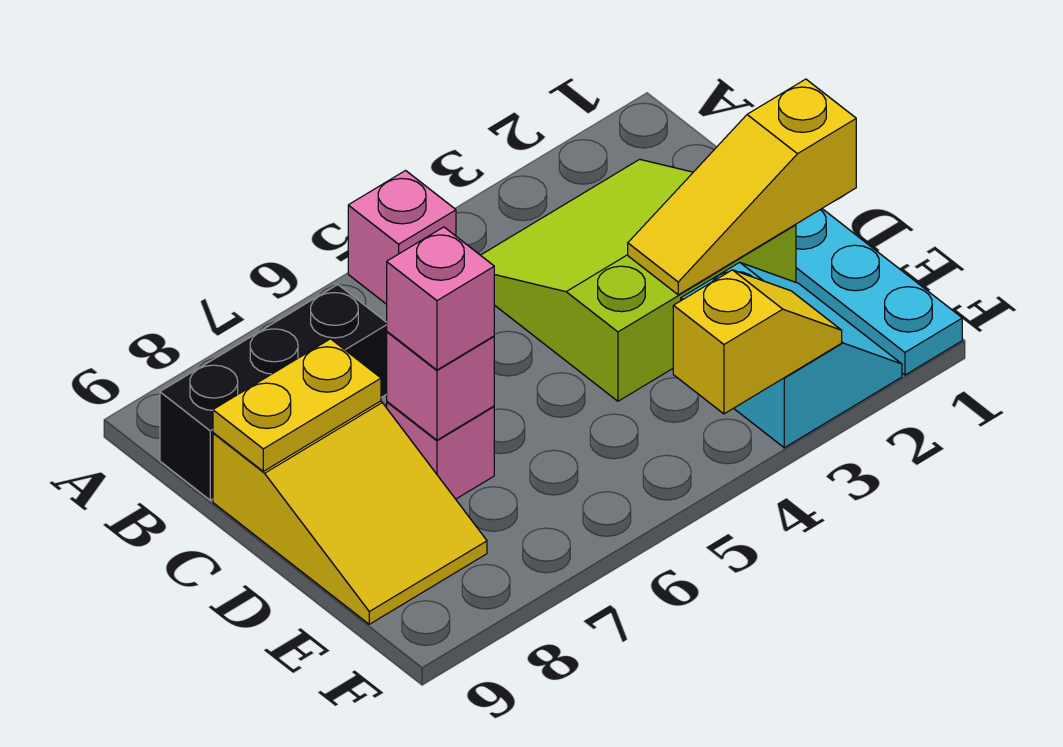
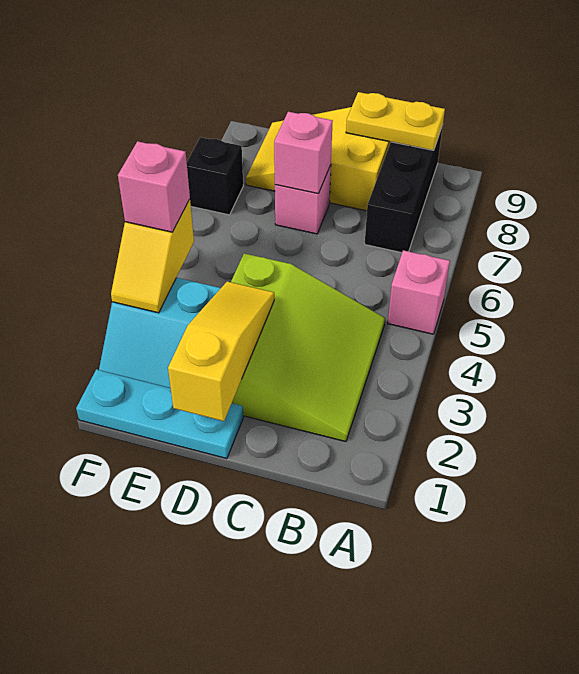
yellow plate C8:C9 level 2 -> yellow plate B9:C9 level 2
pink brick D7 level 3 -> pink brick F4 level 3
none -> black brick F7 level 1

